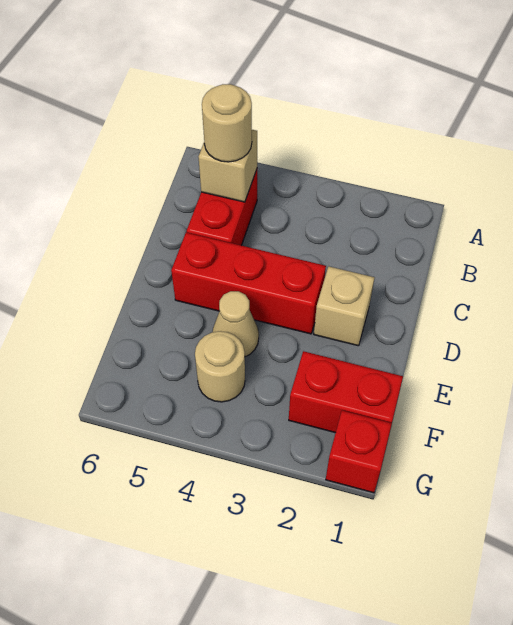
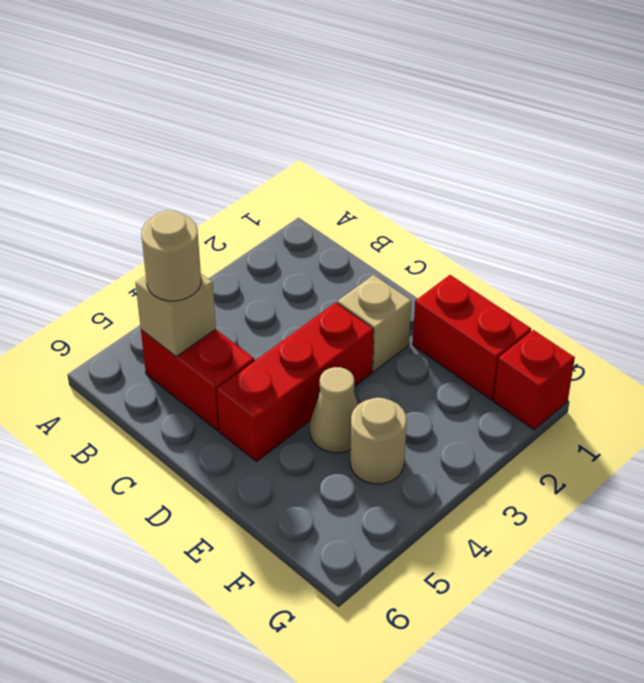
red brick F1:F2 level 1 -> red brick E1:F1 level 1

